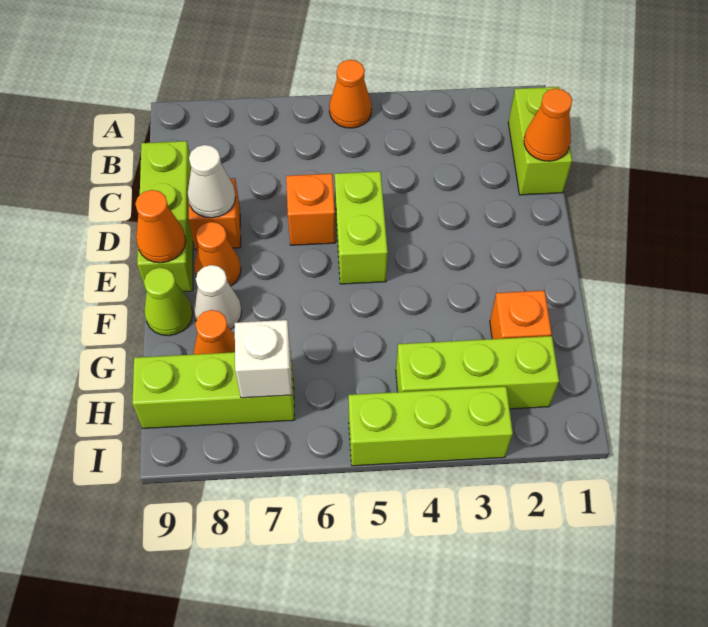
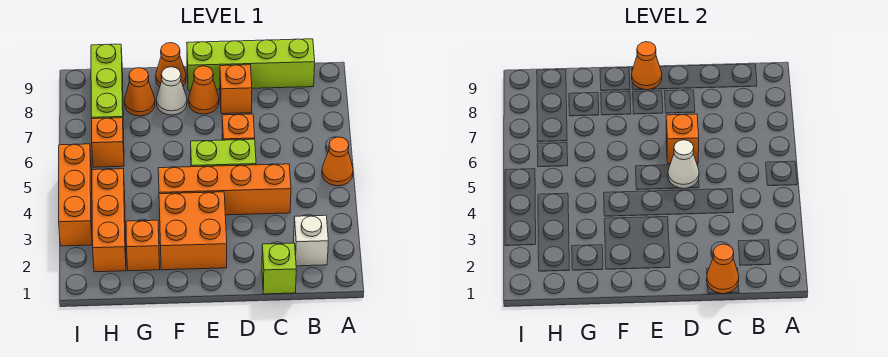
lime brick B1:C1 level 1 -> lime brick C1 level 1
none -> orange brick C4:F4 level 1
lime brick C9:E9 level 1 -> lime brick B9:E9 level 1
none -> orange brick D6 level 2
white cone D8 level 2 -> white cone D5 level 2
none -> orange brick E2:F3 level 1
lime cone F9 level 1 -> orange cone F9 level 1
lime brick H2:H4 level 1 -> orange brick H2:H4 level 1
none -> orange brick H6 level 1
white brick H7 level 2 -> white brick B2 level 1
lime brick I3:I5 level 1 -> orange brick I3:I5 level 1

